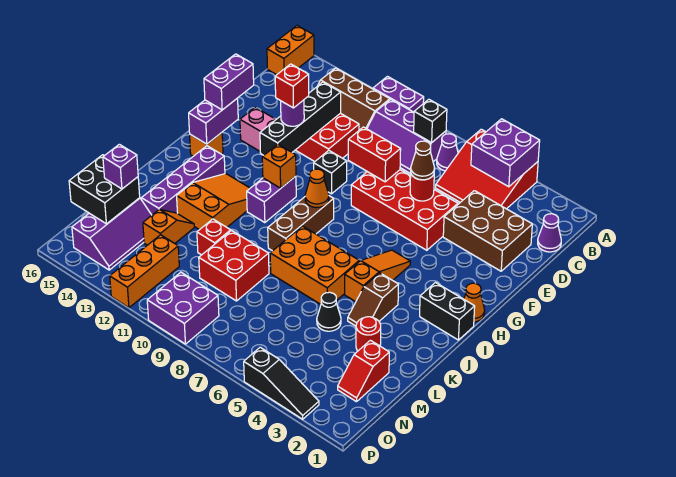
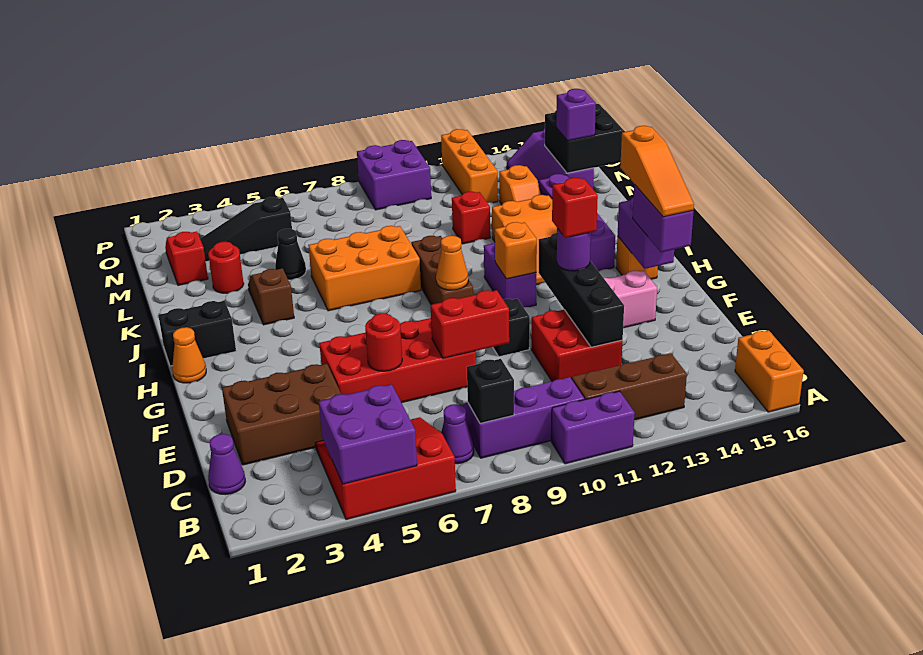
brown cone E6 level 3 -> none
orange slope H5:J5 level 1 top J -> orange slope F15:H15 level 4 top H
red brick L9:M10 level 1 -> none
black slope P3:P5 level 1 top 5 -> black slope N3:N5 level 1 top 5

